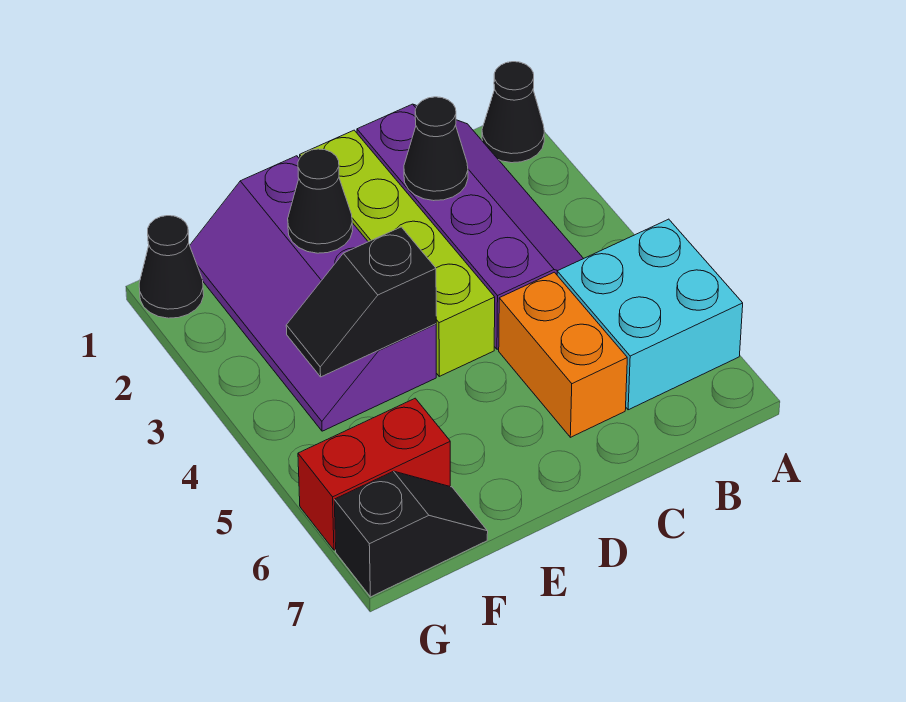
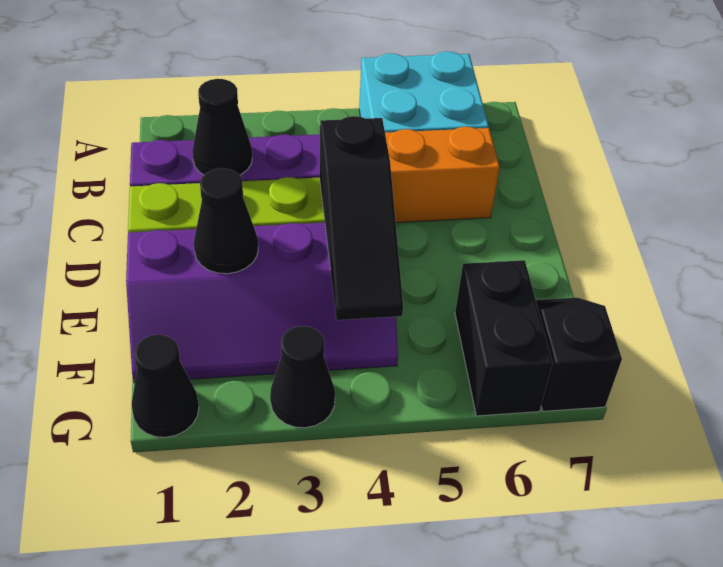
black cone A1 level 1 -> black cone G3 level 1
black slope E4:F4 level 2 top E -> black slope D4:F4 level 2 top D
red brick F6:G6 level 1 -> black brick F6:G6 level 1

